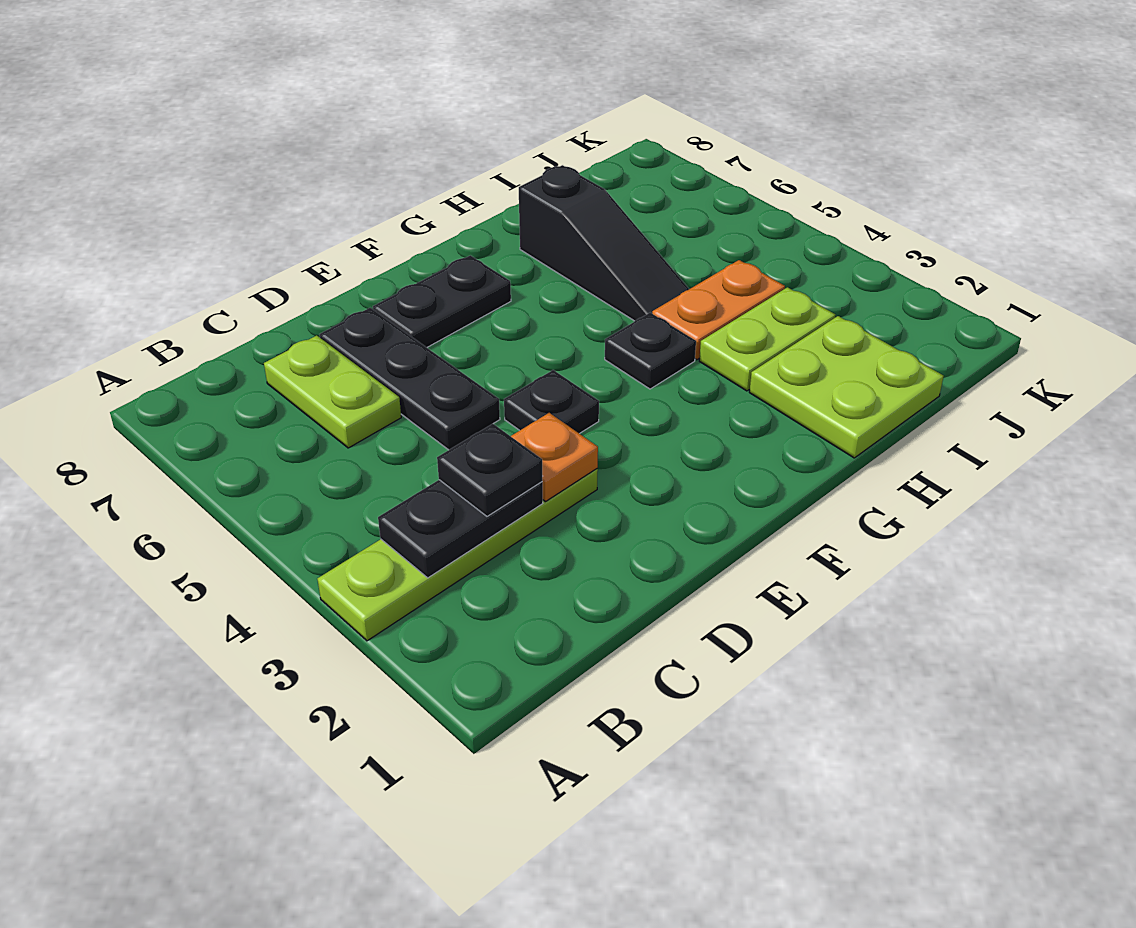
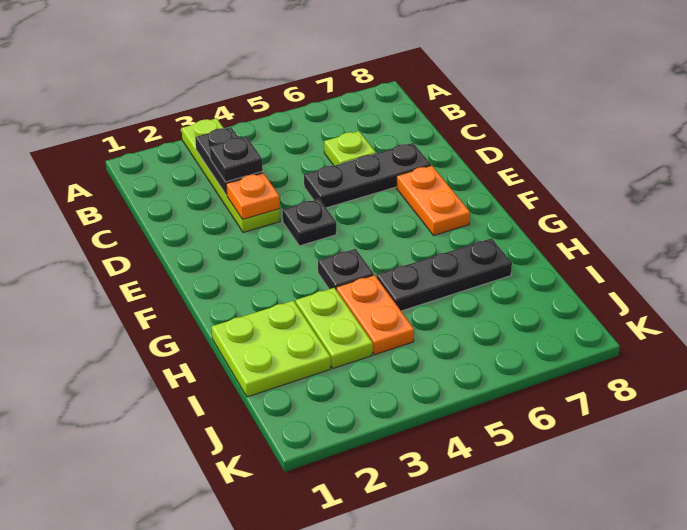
lime plate C6:C7 level 1 -> lime plate C6 level 1
black plate E7:F7 level 1 -> orange plate E7:F7 level 1
black slope H5:H7 level 1 top 7 -> black plate H5:H7 level 1

